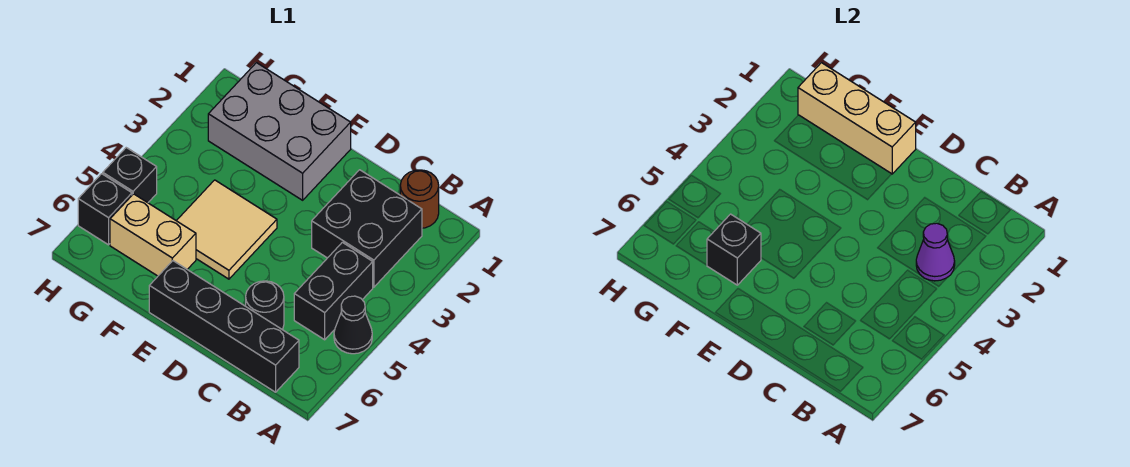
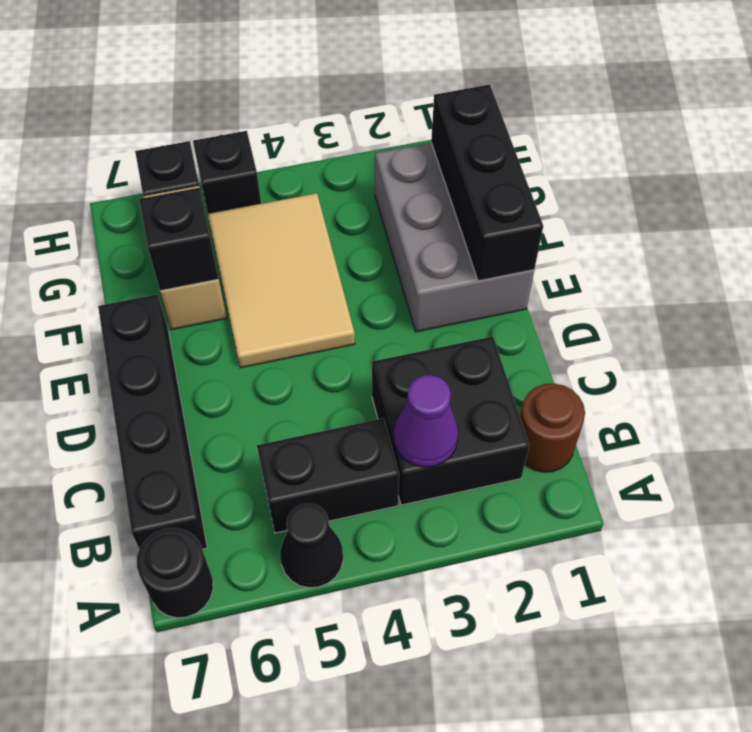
black round brick C6 level 1 -> black round brick A7 level 1
tan brick E1:G1 level 2 -> black brick E1:G1 level 2
tan tile E4:F5 level 1 -> tan tile E4:G5 level 1

